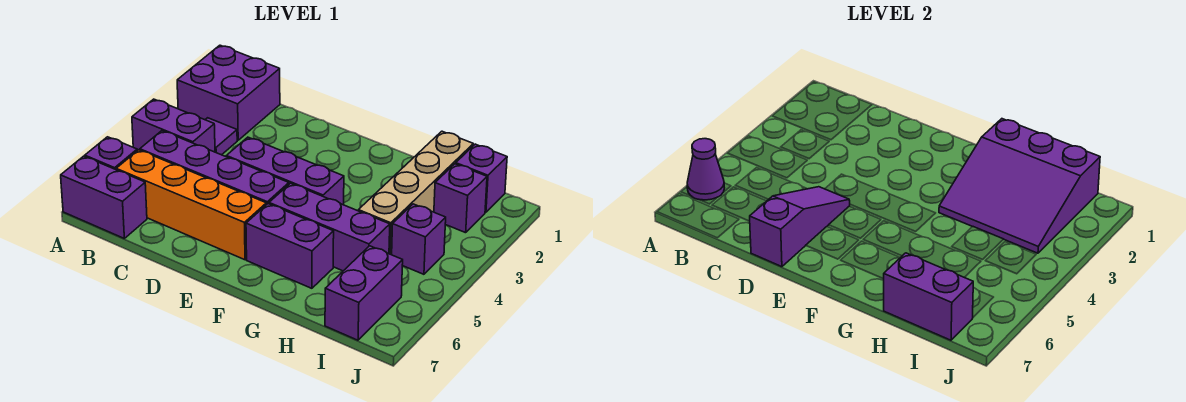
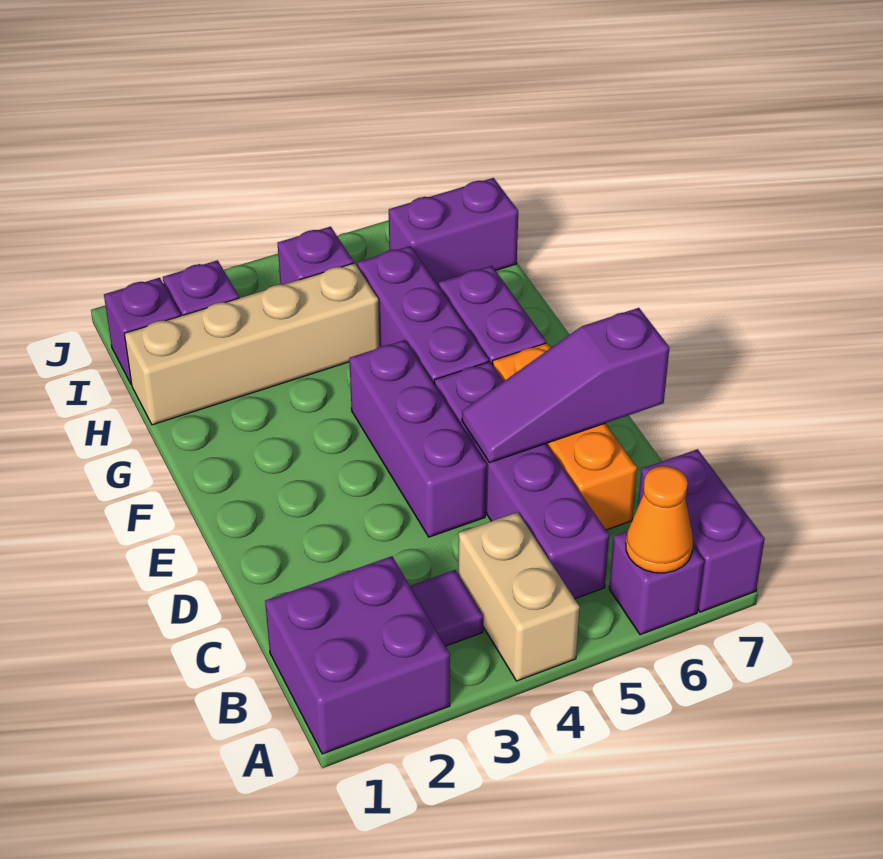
purple brick A4:B4 level 1 -> tan brick A4:B4 level 1
purple cone A6 level 2 -> orange cone A6 level 2
orange brick B6:E6 level 1 -> orange brick C6:E6 level 1
purple slope G1:I3 level 2 top 1 -> none
purple brick H7:I7 level 2 -> none

